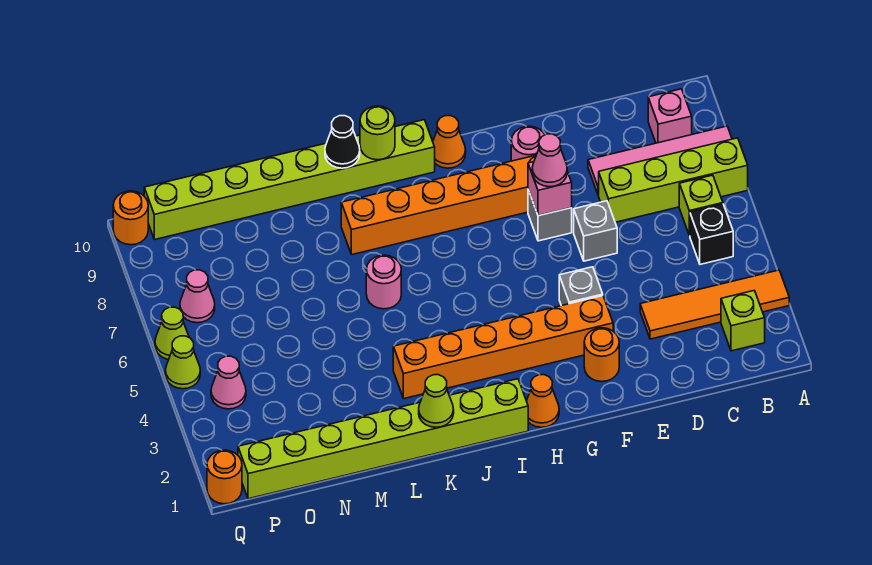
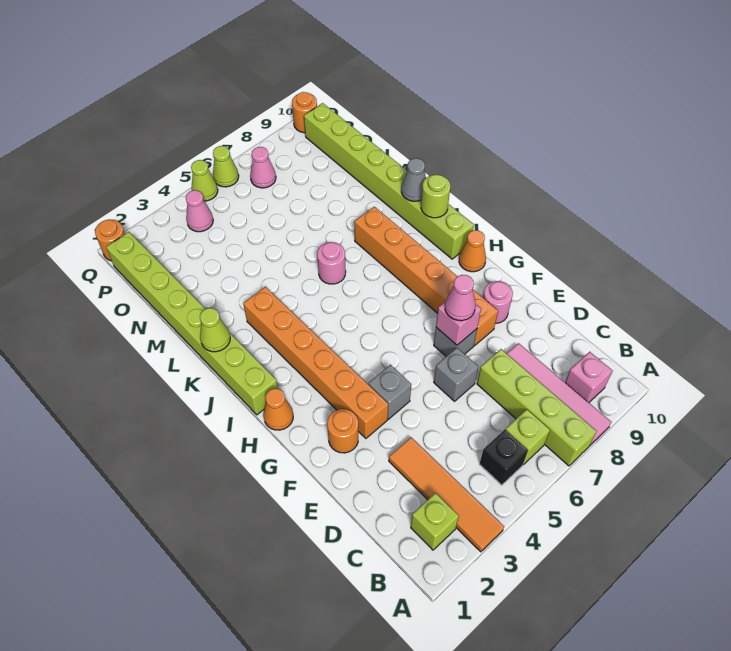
black cone K10 level 2 -> grey cone K10 level 2

